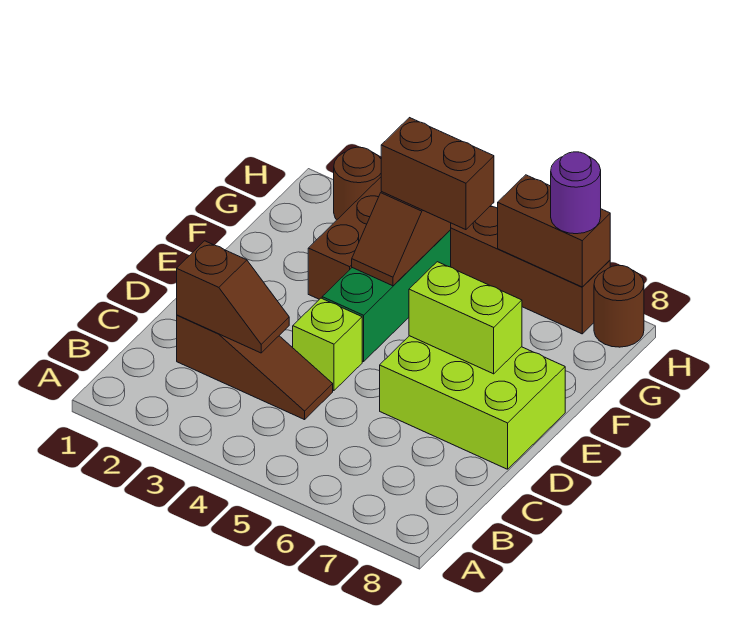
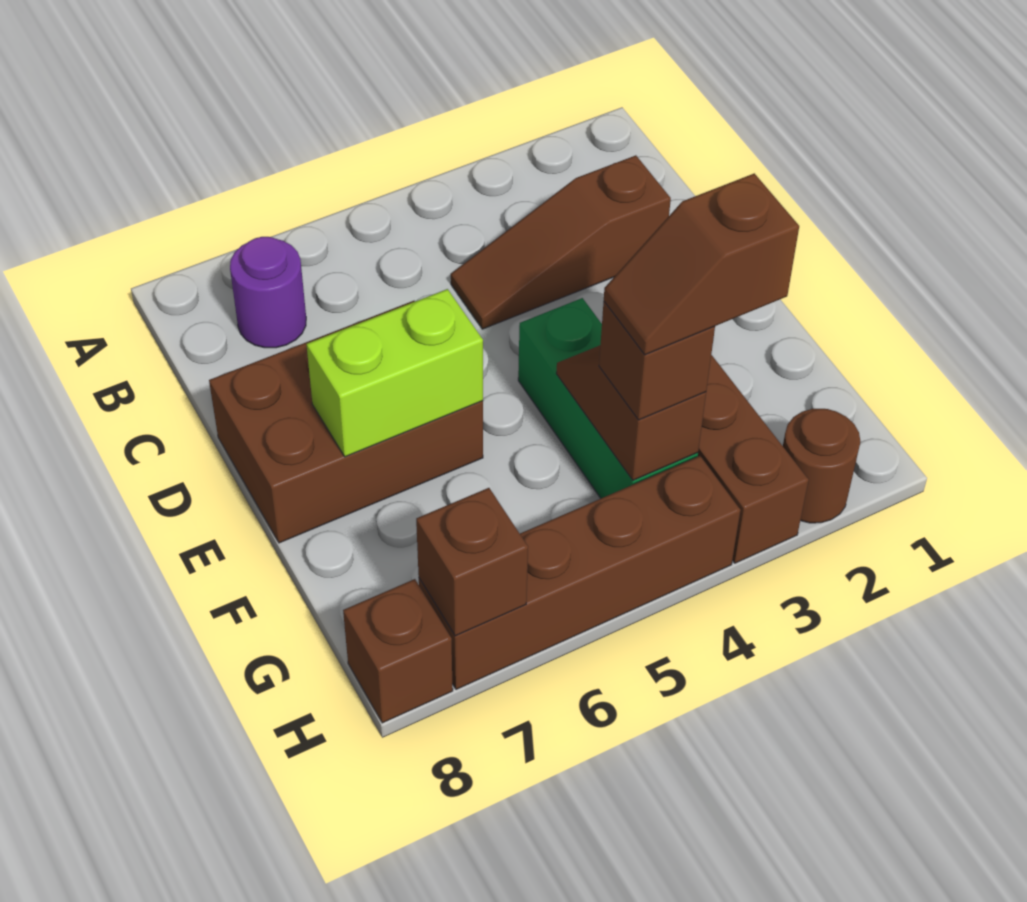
brown slope C2:C3 level 2 top 2 -> brown slope G3:G4 level 4 top 3
lime brick D4 level 1 -> none
lime brick D6:E8 level 1 -> brown brick D6:E8 level 1
brown brick G4:G5 level 3 -> brown brick G4 level 3
brown brick H6:H7 level 2 -> brown brick H7 level 2
purple round brick H7 level 3 -> purple round brick B7 level 1
brown round brick H8 level 1 -> brown brick H8 level 1

